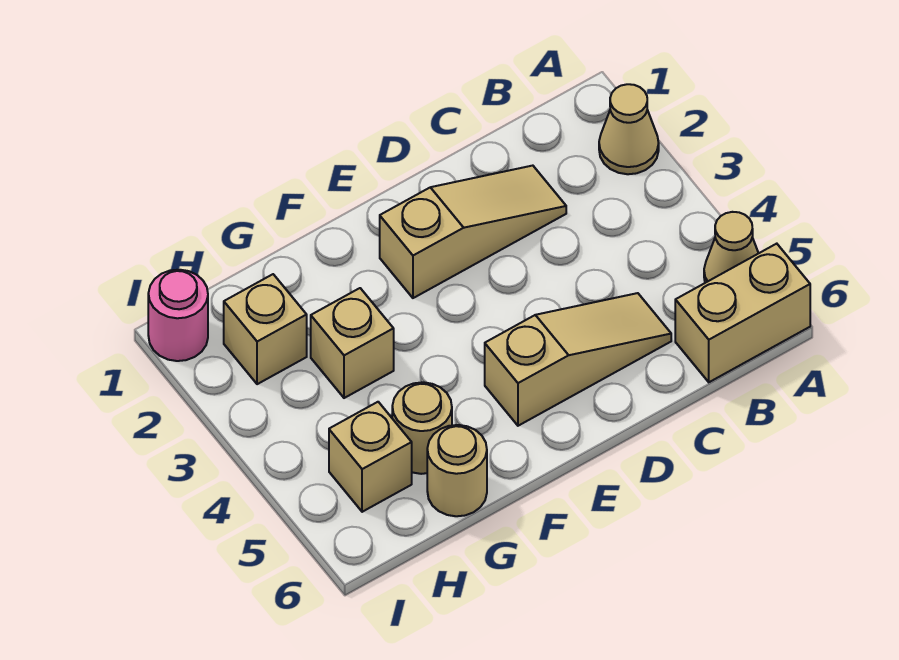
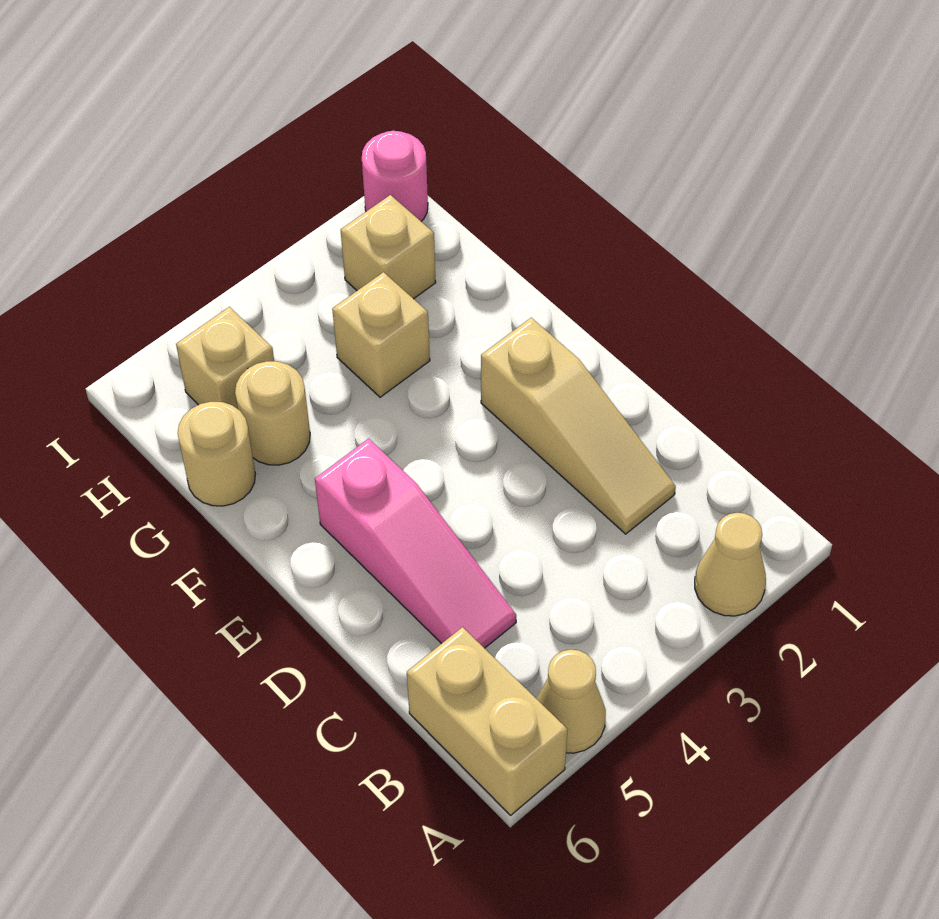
tan slope C5:E5 level 1 top E -> pink slope C5:E5 level 1 top E

